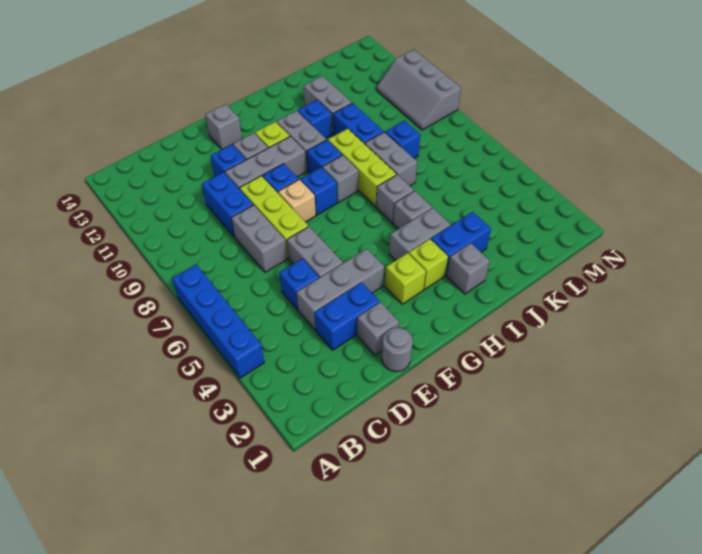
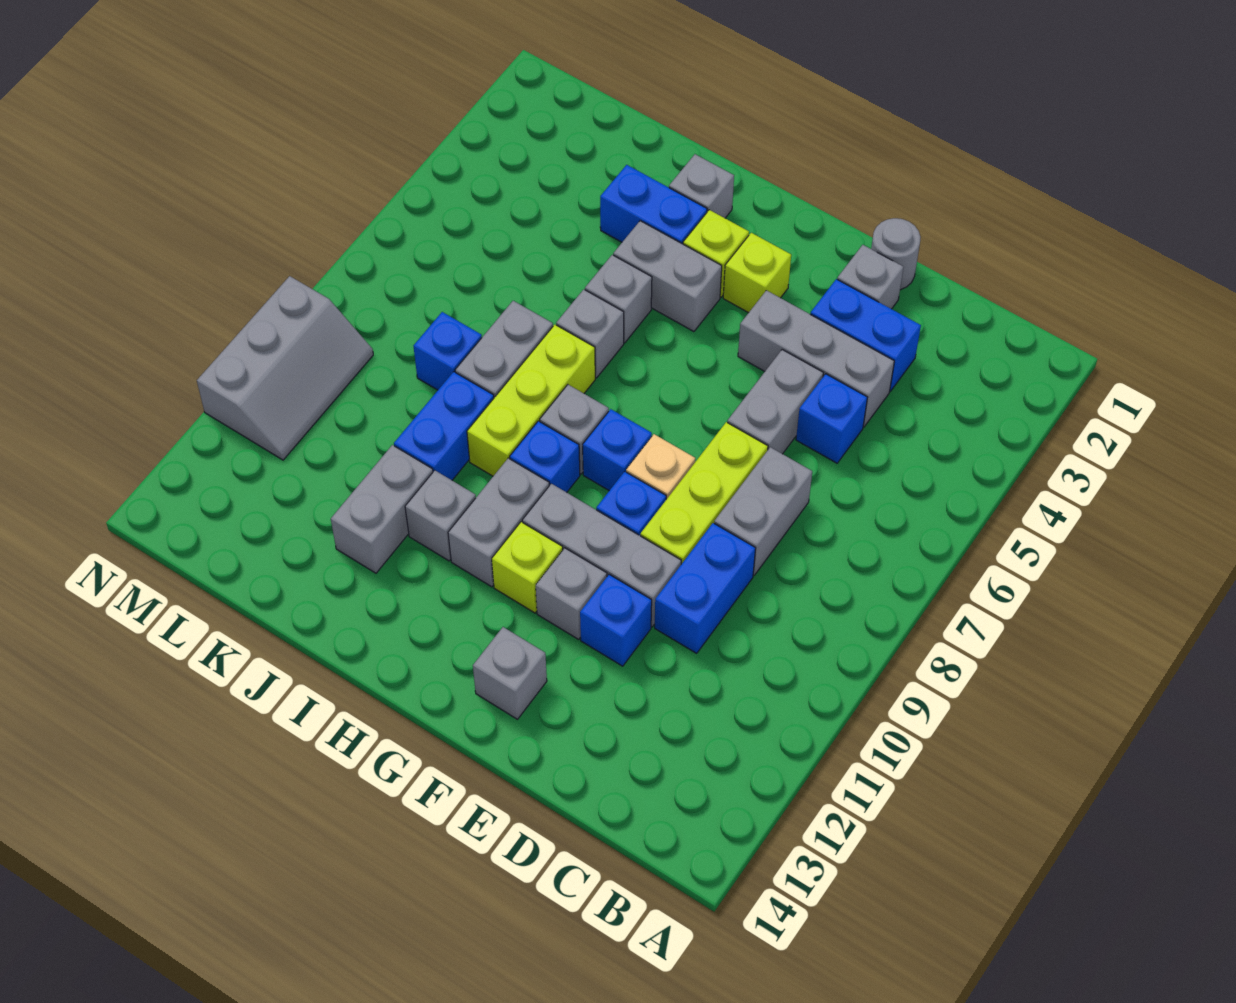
blue brick A4:A7 level 1 -> none
blue brick I11 level 1 -> grey brick I11 level 1

